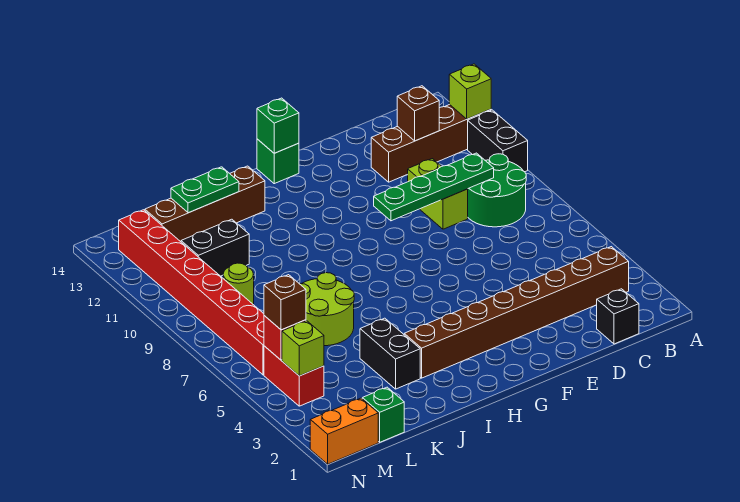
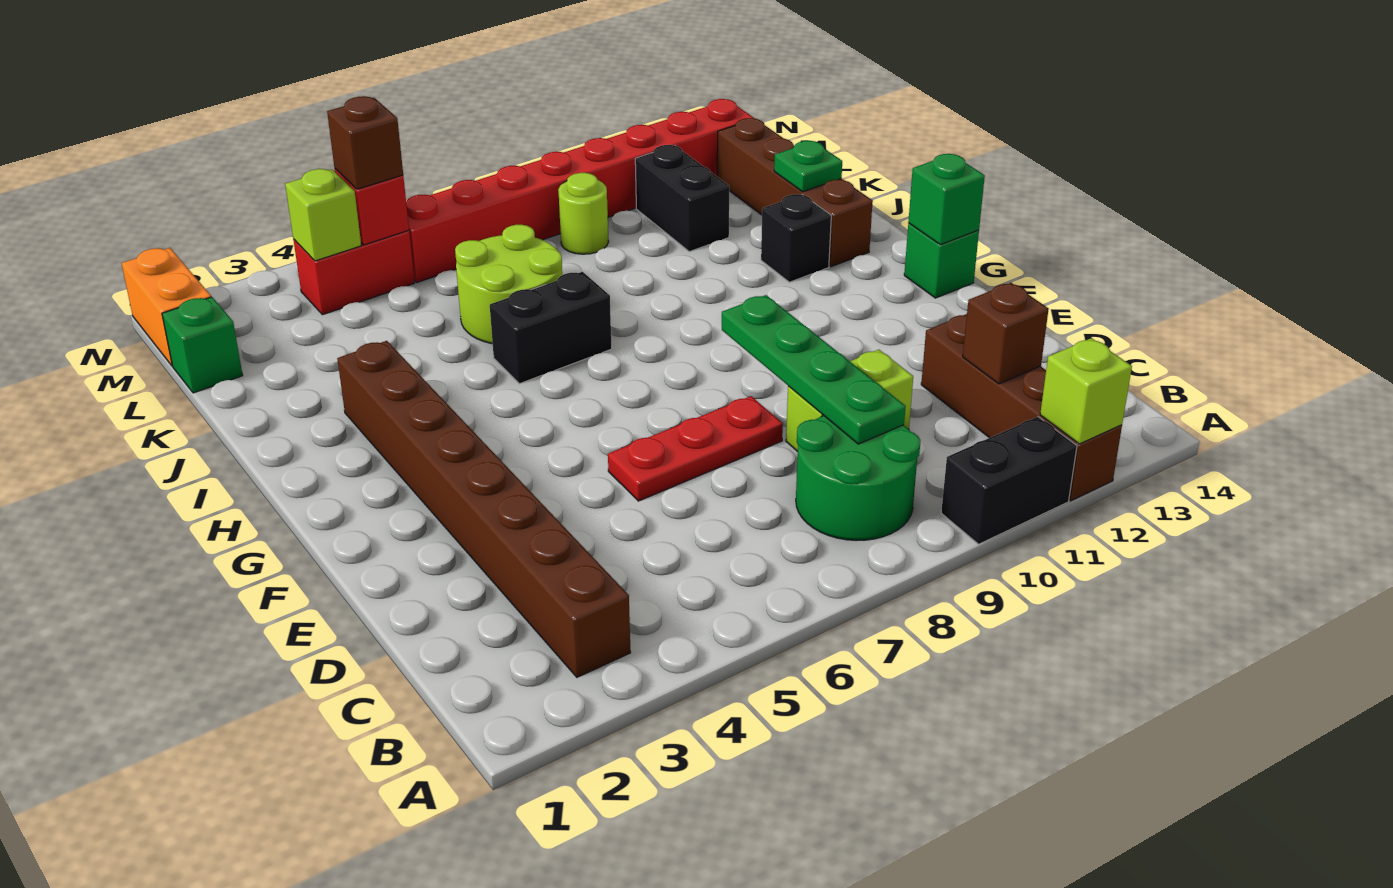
black brick C1 level 1 -> black brick I12 level 1
none -> red plate E6:E8 level 1
black brick J3:J4 level 1 -> black brick I6:I7 level 1
green plate J13:K13 level 2 -> green plate J13 level 2

